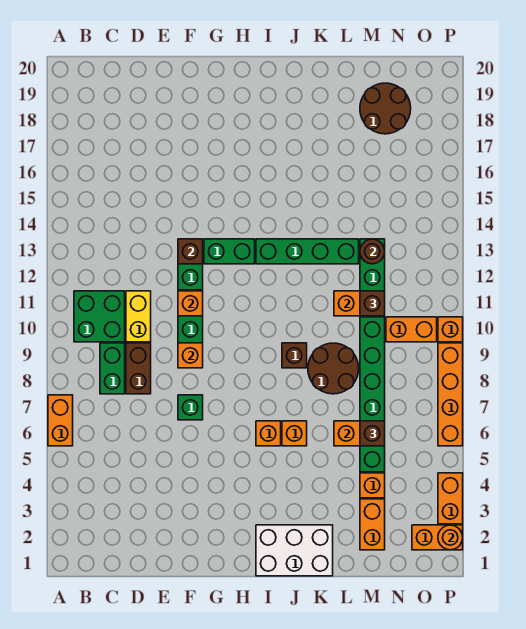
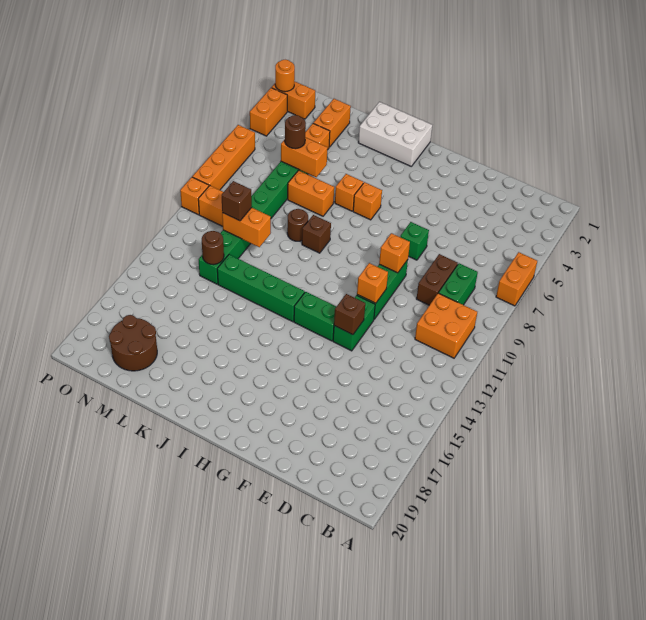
green brick B10:C11 level 1 -> orange brick B10:C11 level 1
yellow brick D10:D11 level 1 -> none
none -> orange brick K7:L7 level 1
brown round brick K8:L9 level 1 -> brown round brick K9 level 1
brown brick M6 level 3 -> brown round brick M6 level 3

